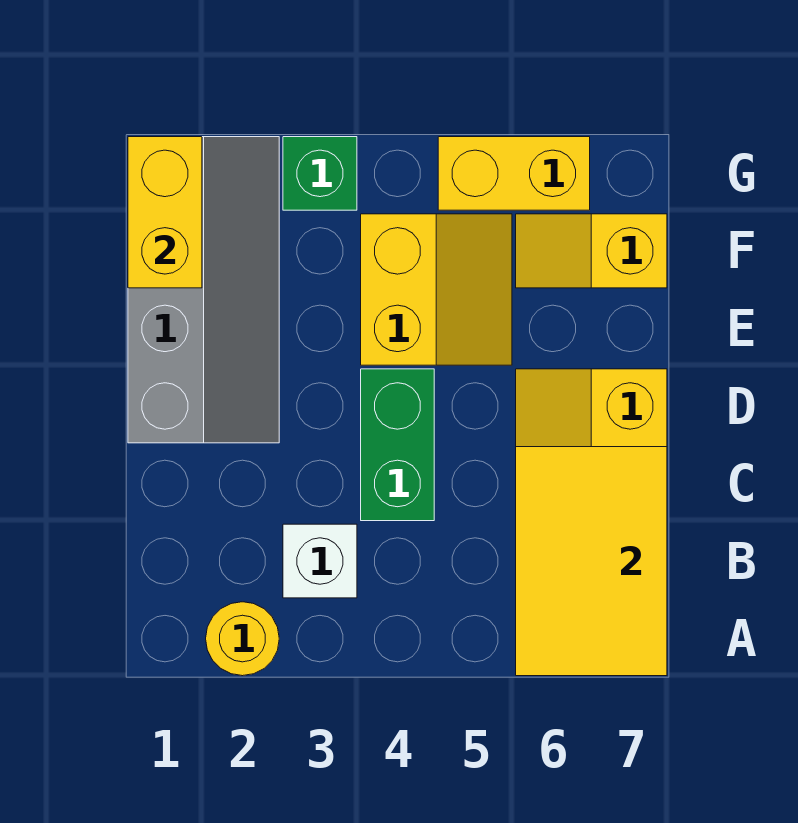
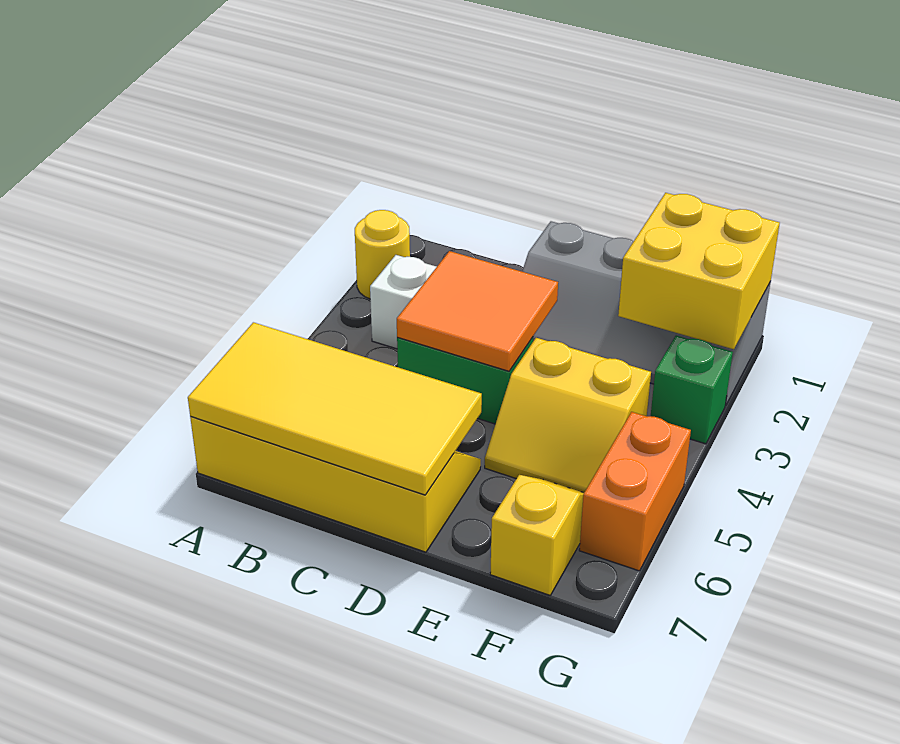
yellow tile A6:C7 level 2 -> yellow tile A6:D7 level 2
none -> orange tile C3:D4 level 2
yellow brick F1:G1 level 2 -> yellow brick F1:G2 level 2
yellow brick G5:G6 level 1 -> orange brick G5:G6 level 1

